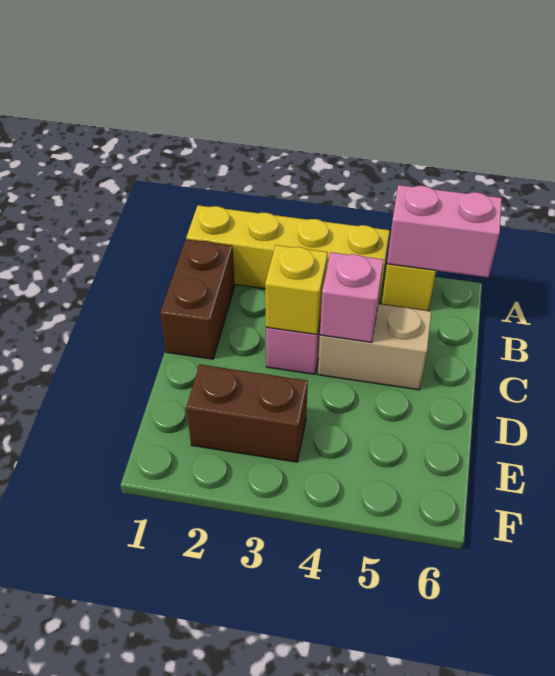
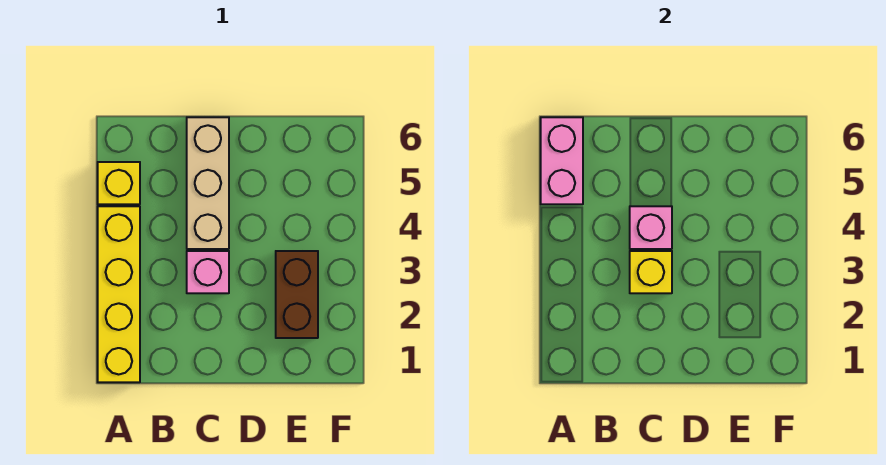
brown brick B1:C1 level 1 -> none
tan brick C4:C5 level 1 -> tan brick C4:C6 level 1

